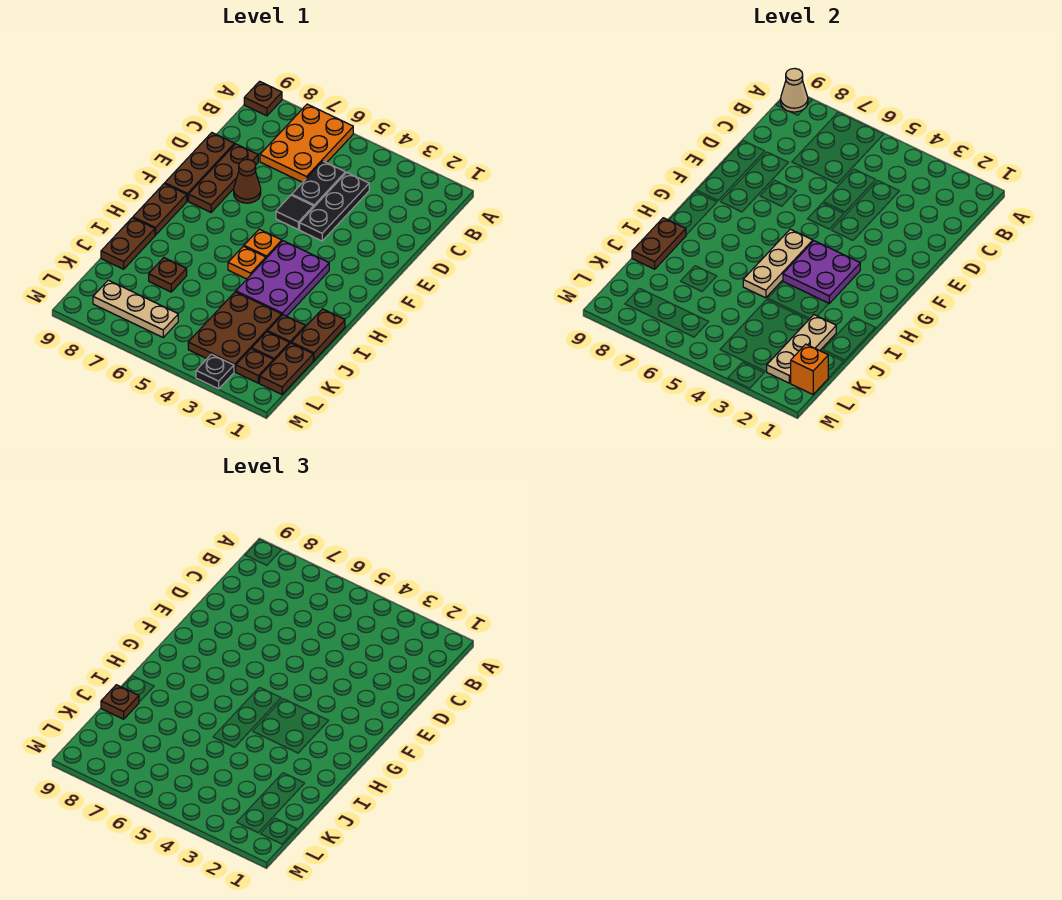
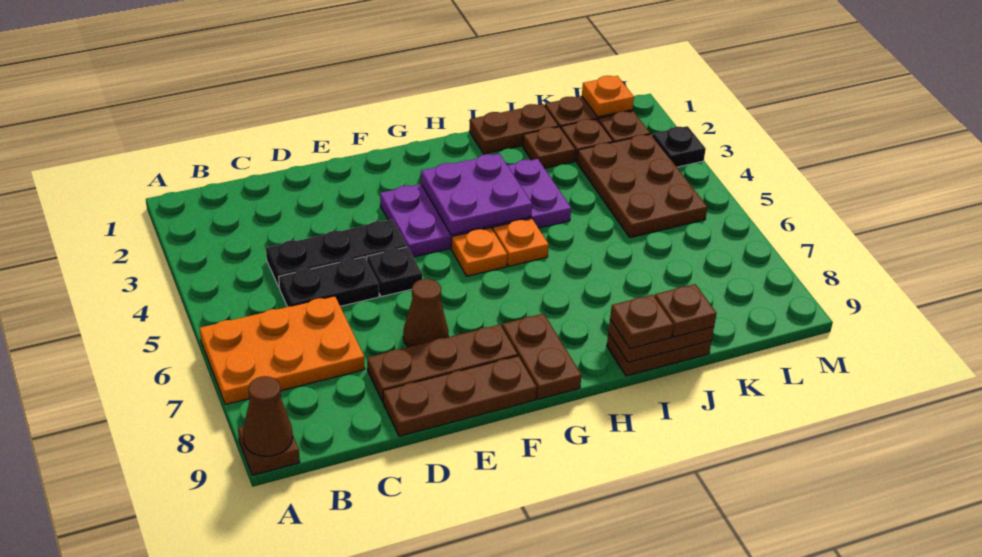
tan cone A9 level 2 -> brown cone A9 level 2
black tile E5 level 1 -> black plate E5 level 1
purple plate G3:I4 level 1 -> purple plate F3:I4 level 1
tan plate G5:I5 level 2 -> none
brown plate G9:H9 level 1 -> brown plate G8:G9 level 1
tan plate J2:L2 level 2 -> none
brown plate J3:L4 level 1 -> brown plate K3:L5 level 1
brown plate J7 level 1 -> brown plate I9 level 3
orange brick L1 level 2 -> orange plate L1 level 2
tan plate L6:L8 level 1 -> none

